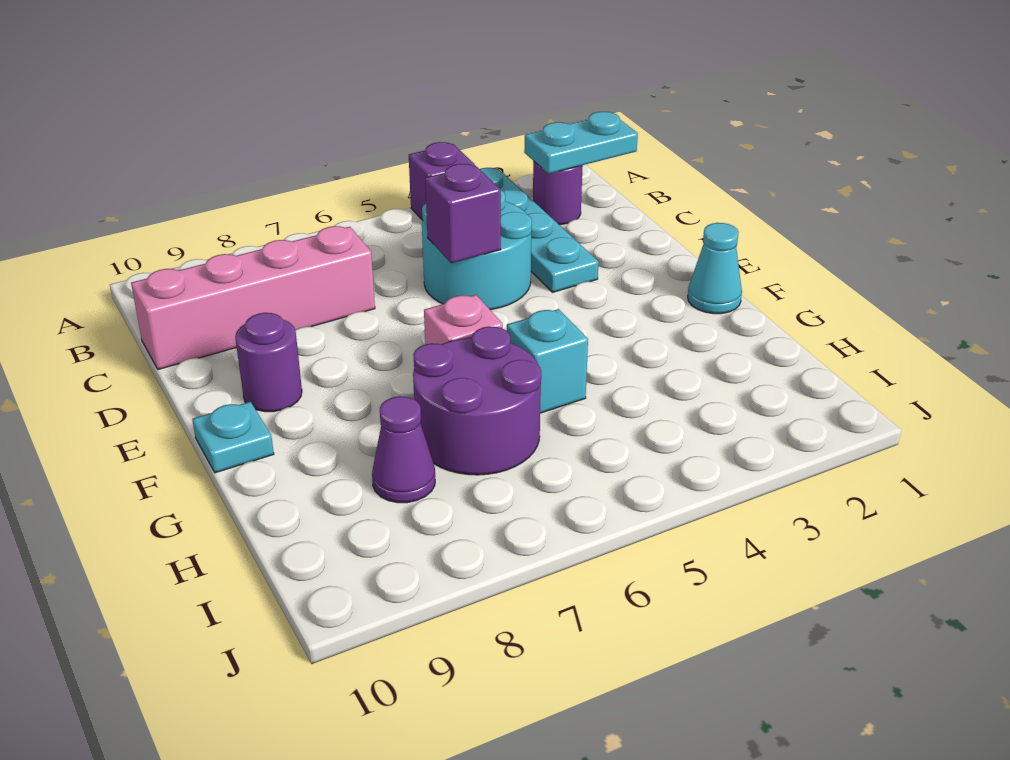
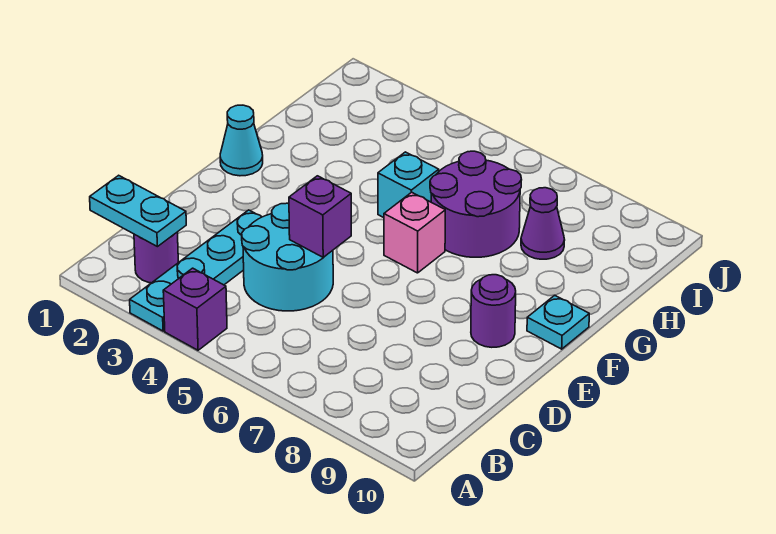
pink brick C7:C10 level 1 -> none

